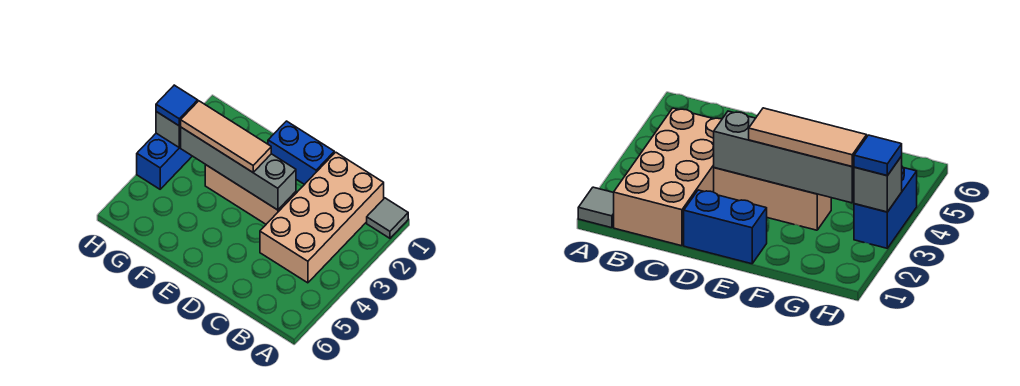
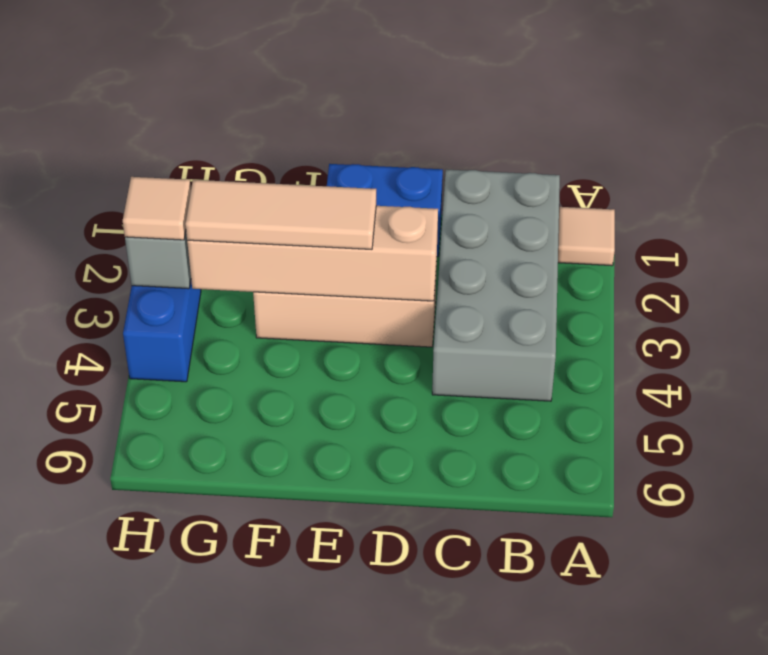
grey tile A1 level 1 -> tan tile A1 level 1
tan brick B1:C4 level 1 -> grey brick B1:C4 level 1
grey brick D3:G3 level 2 -> tan brick D3:G3 level 2
blue tile H3 level 3 -> tan tile H3 level 3

